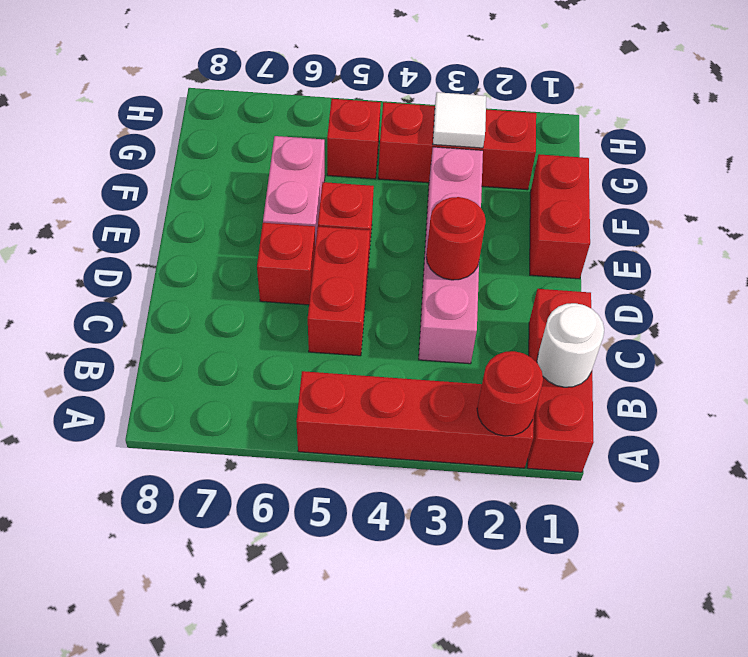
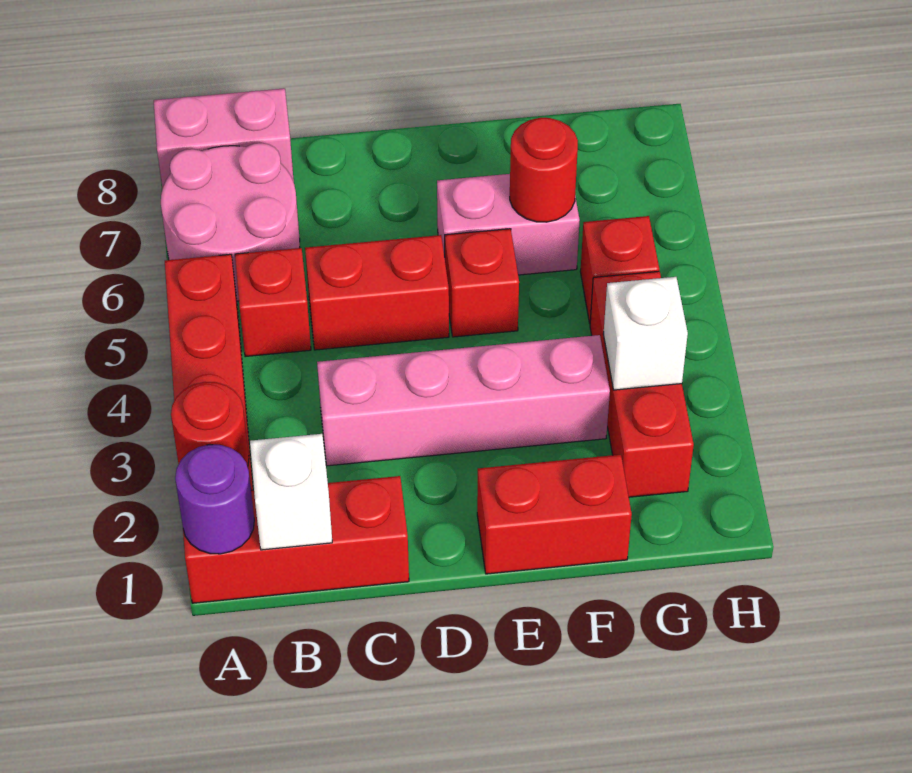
none -> purple round brick A1 level 2
none -> pink round brick A6:B7 level 1
none -> pink brick A8:B8 level 1
white round brick B1 level 2 -> white brick B1 level 2
red round brick D3 level 2 -> red round brick F6 level 2
red brick D6 level 1 -> red brick B5 level 1
white tile G3 level 2 -> white brick G3 level 2

